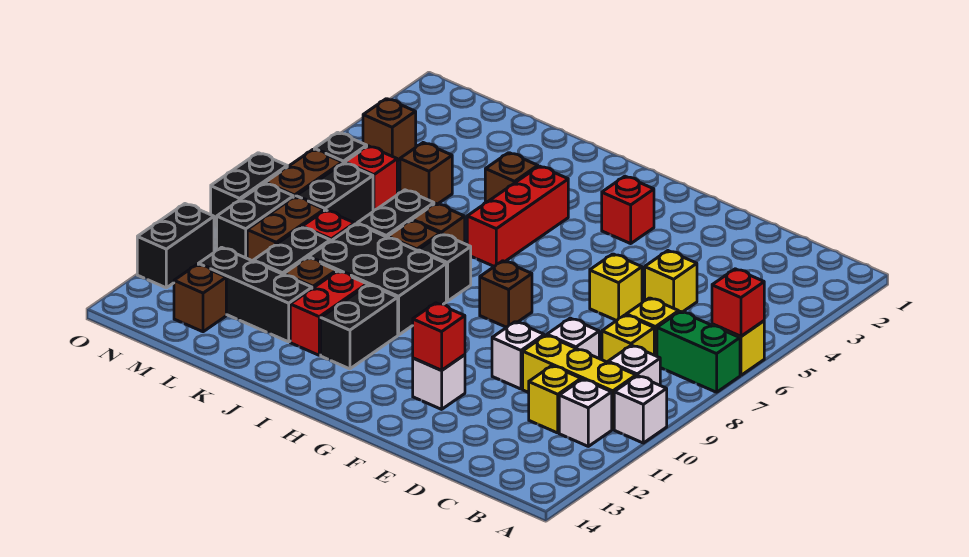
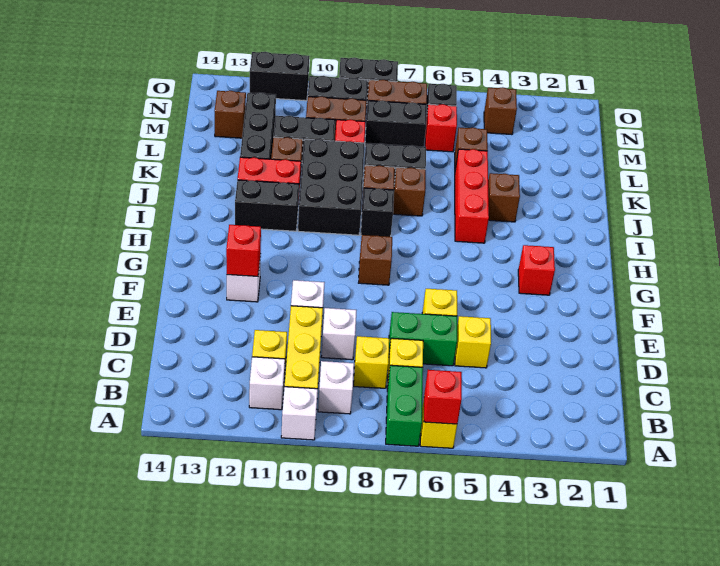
none -> green brick D6:D7 level 1
red brick I4:I6 level 1 -> red brick I5:K5 level 1

